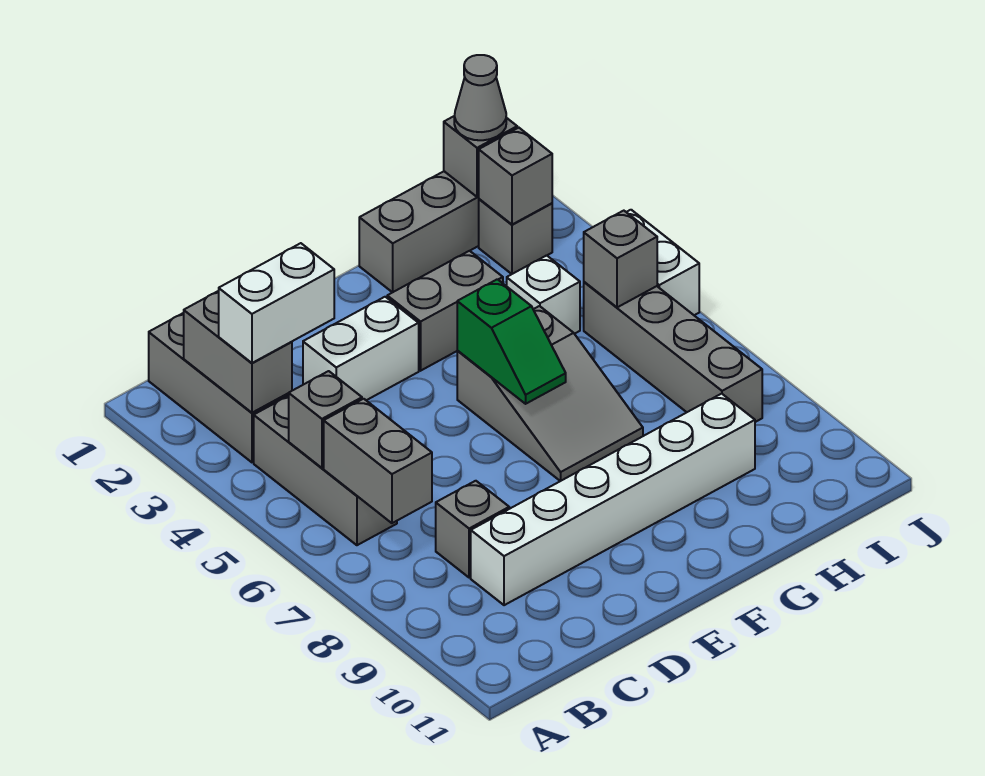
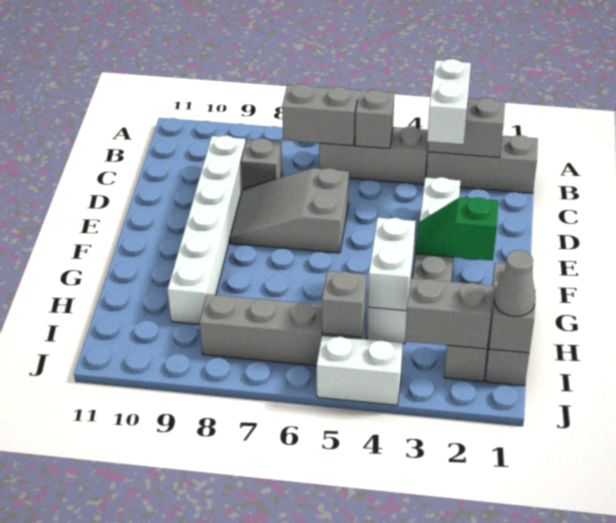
grey slope F5:G7 level 1 top 5 -> grey slope D6:E8 level 1 top 6
green slope F5:F6 level 2 top 5 -> green slope F2:F3 level 2 top 2
none -> white brick G4:H4 level 2
grey brick I2 level 2 -> grey brick I2:I3 level 2

